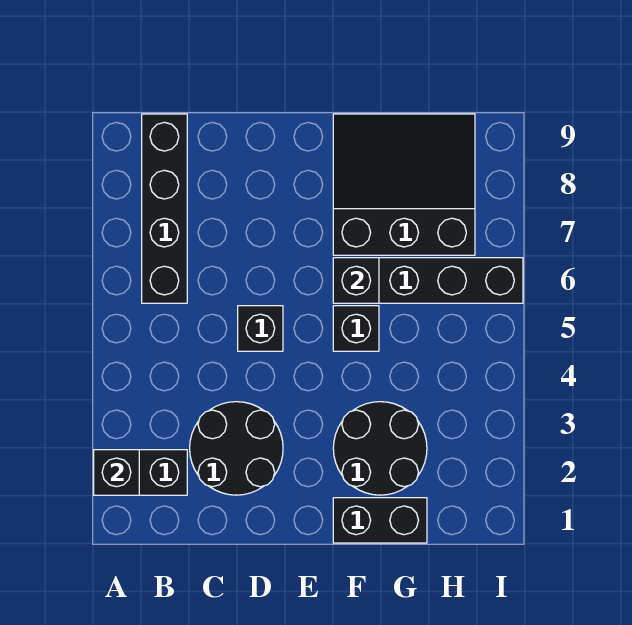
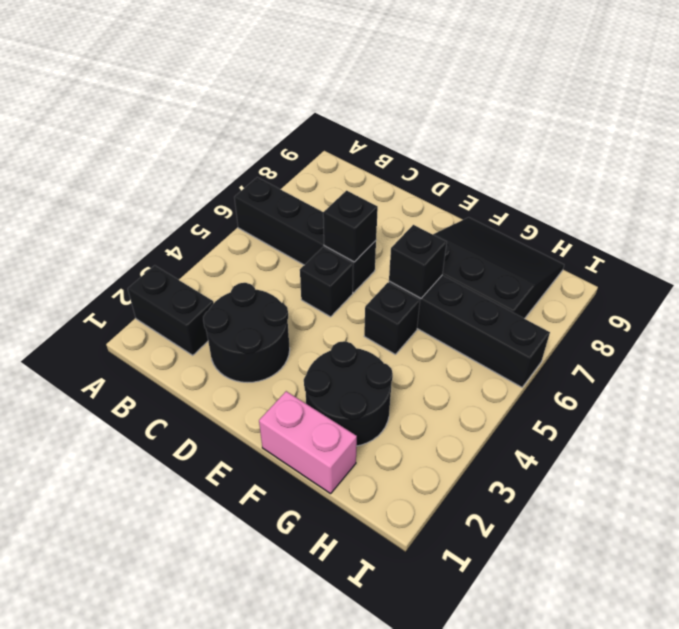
black brick A2 level 2 -> black brick D6 level 2
black brick B6:B9 level 1 -> black brick A6:D6 level 1
black brick F1:G1 level 1 -> pink brick F1:G1 level 1

